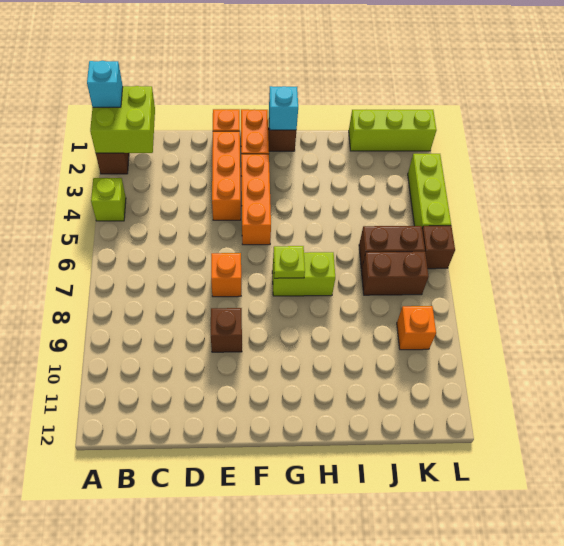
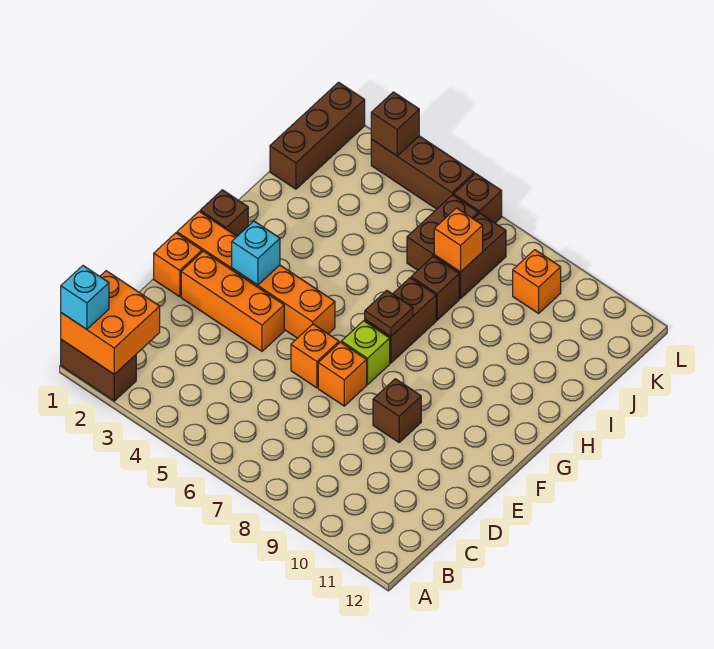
lime brick A1:B2 level 2 -> orange brick A1:B2 level 2
lime brick A4 level 1 -> lime brick F7 level 1
none -> orange brick E6 level 1
cyan brick G1 level 2 -> cyan brick F3 level 2
lime brick G7:H7 level 1 -> brown brick G7:H7 level 1
lime plate G7 level 2 -> brown plate G7 level 2
none -> brown brick I7 level 1
lime brick J1:L1 level 1 -> brown brick J1:L1 level 1
none -> orange brick J7 level 2
lime brick L3:L5 level 1 -> brown brick L3:L5 level 1
none -> brown brick L3 level 2

